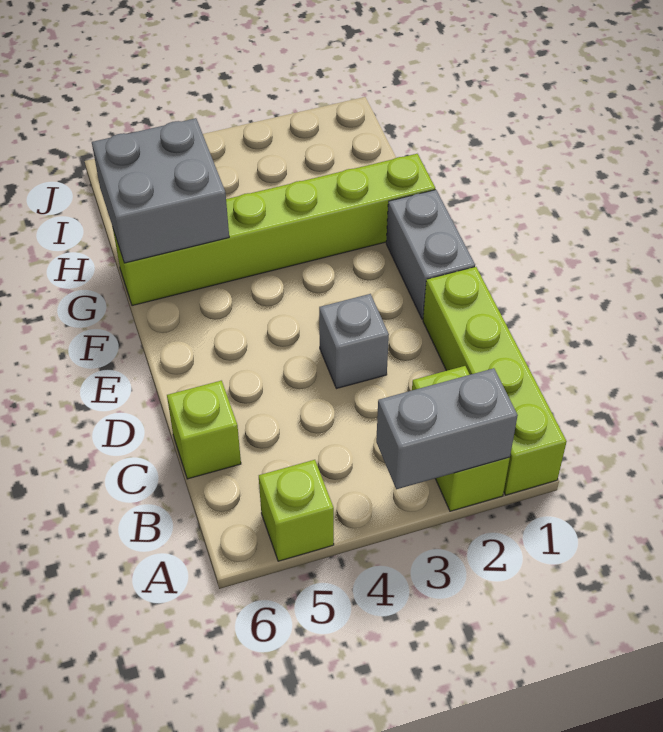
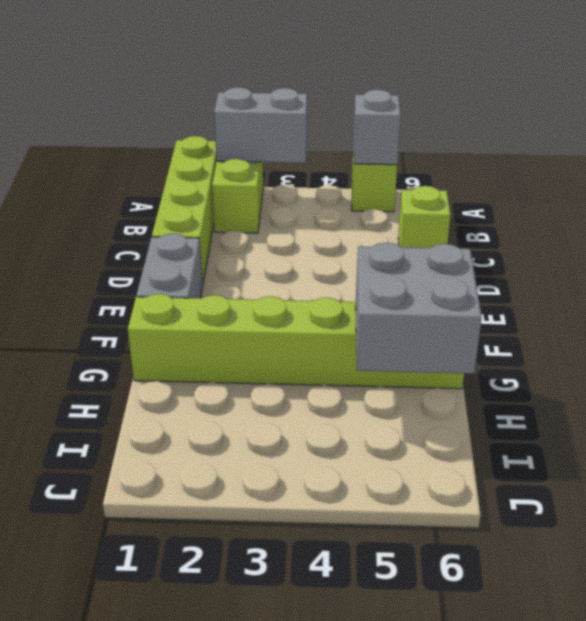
grey brick D3 level 1 -> grey brick A5 level 2

